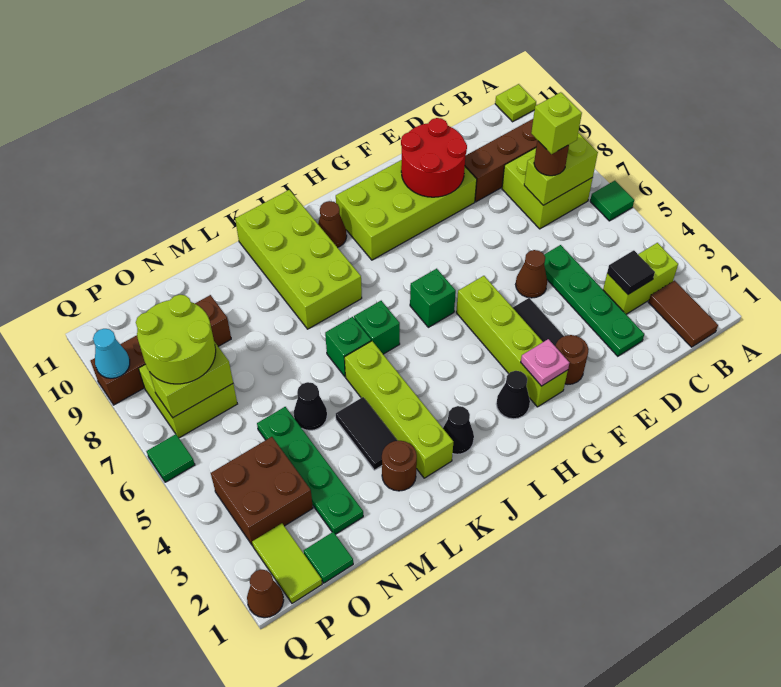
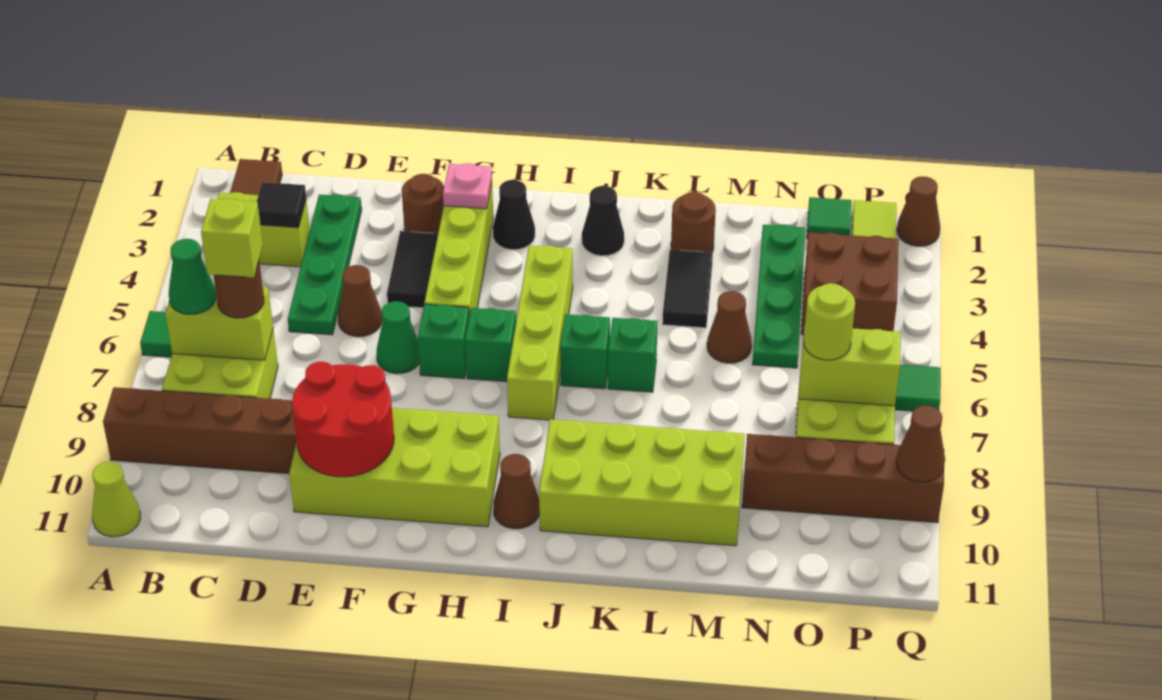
lime plate A11 level 1 -> lime cone A11 level 1
none -> green cone B7 level 3
none -> green cone F6 level 1
none -> green brick G6 level 1
lime brick J8:K11 level 1 -> lime brick J9:M10 level 1
lime brick K2:K5 level 1 -> lime brick I4:I7 level 1
black cone M5 level 1 -> brown cone M5 level 1
lime round brick O7:P8 level 3 -> lime round brick O7 level 3
cyan cone Q9 level 2 -> brown cone Q9 level 2

